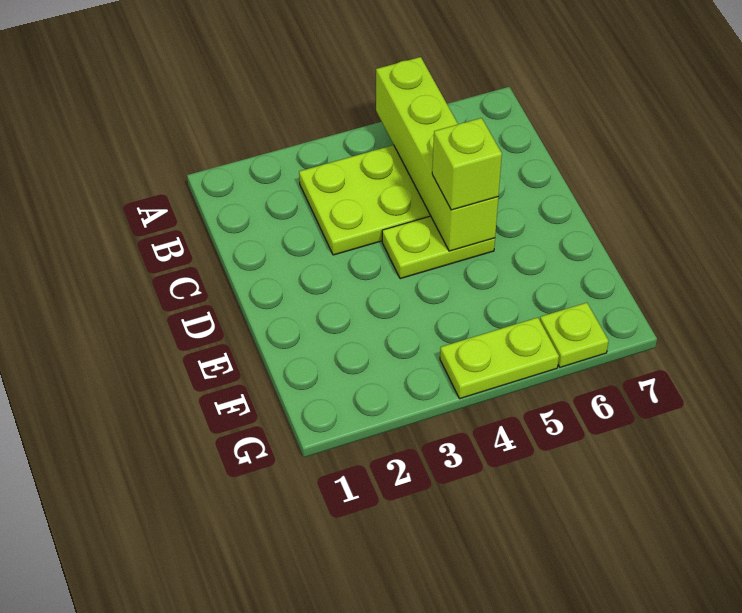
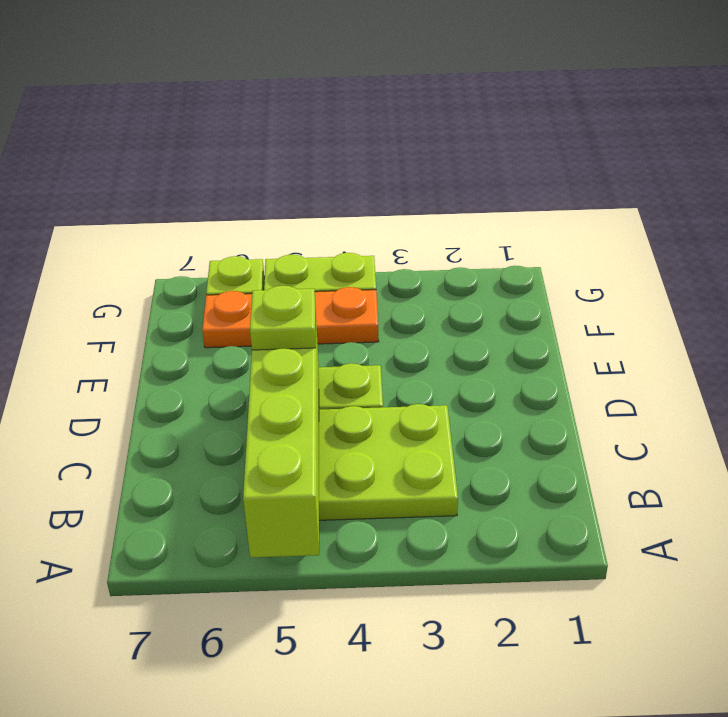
lime brick D5 level 3 -> lime plate D5 level 3
none -> orange plate F4:F6 level 1

